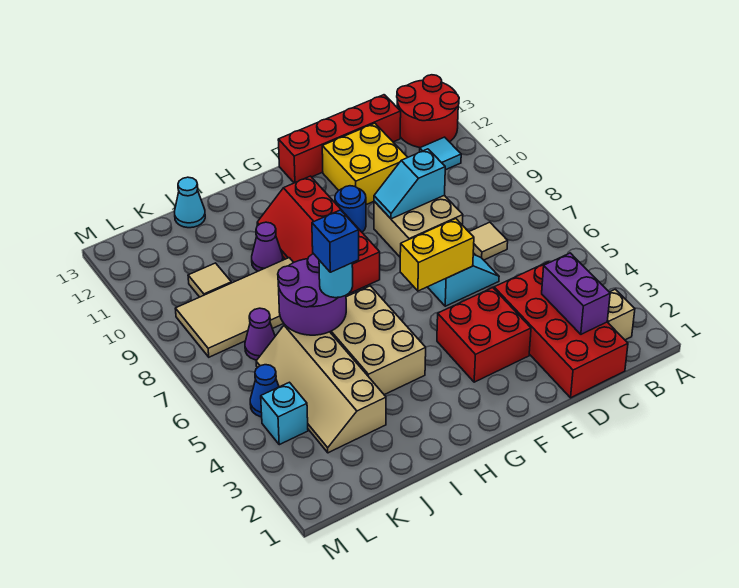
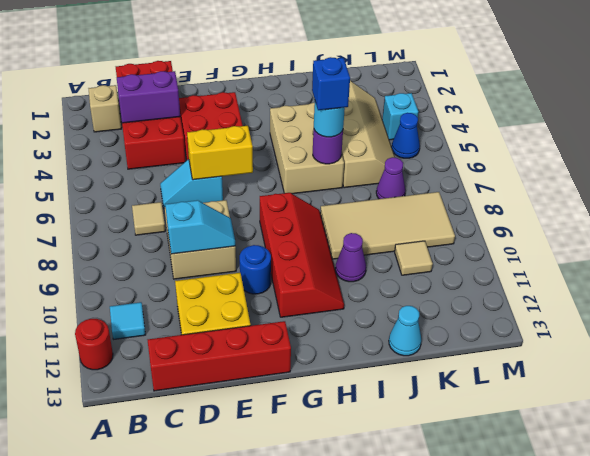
red round brick A12:B13 level 1 -> red round brick A12 level 1
purple brick C2:C3 level 2 -> purple brick C3:D3 level 2
purple round brick I6:J7 level 2 -> purple round brick I6 level 2

